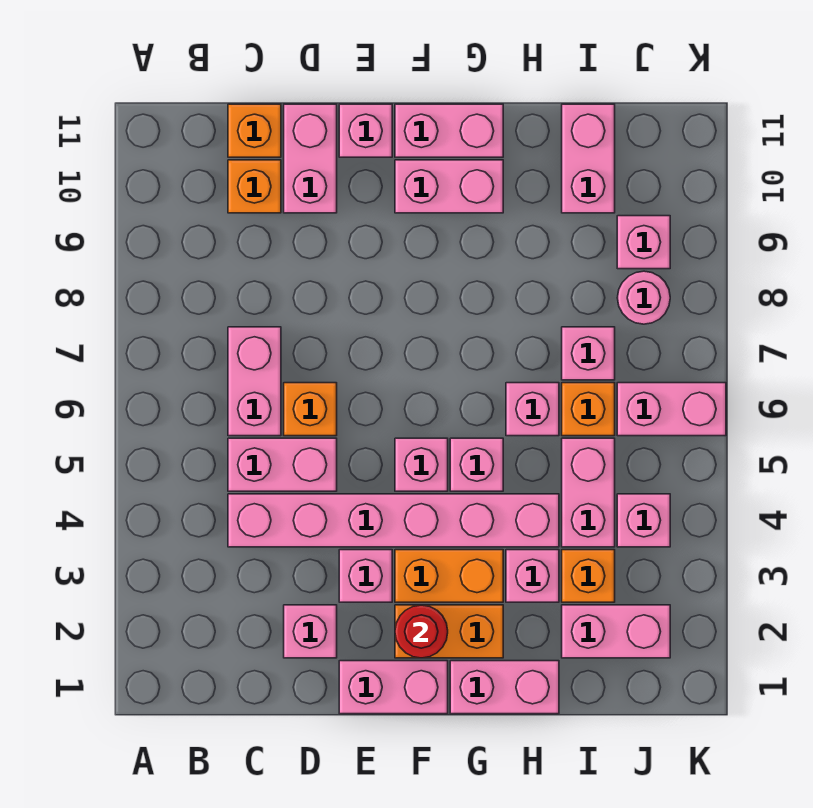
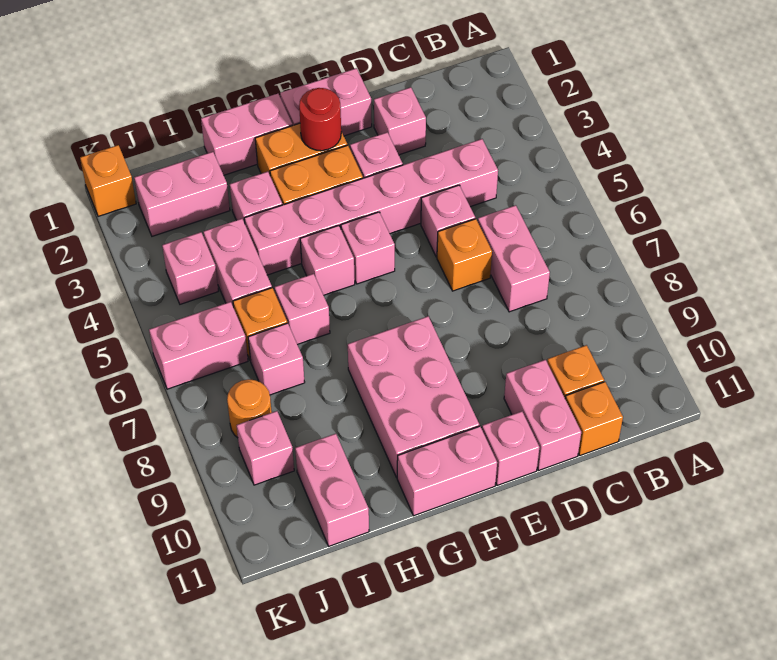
pink brick C5:D5 level 1 -> pink brick D5 level 1
pink brick F10:G10 level 1 -> pink brick F8:G10 level 1
orange brick I3 level 1 -> orange brick K1 level 1
pink round brick J8 level 1 -> orange round brick J8 level 1

